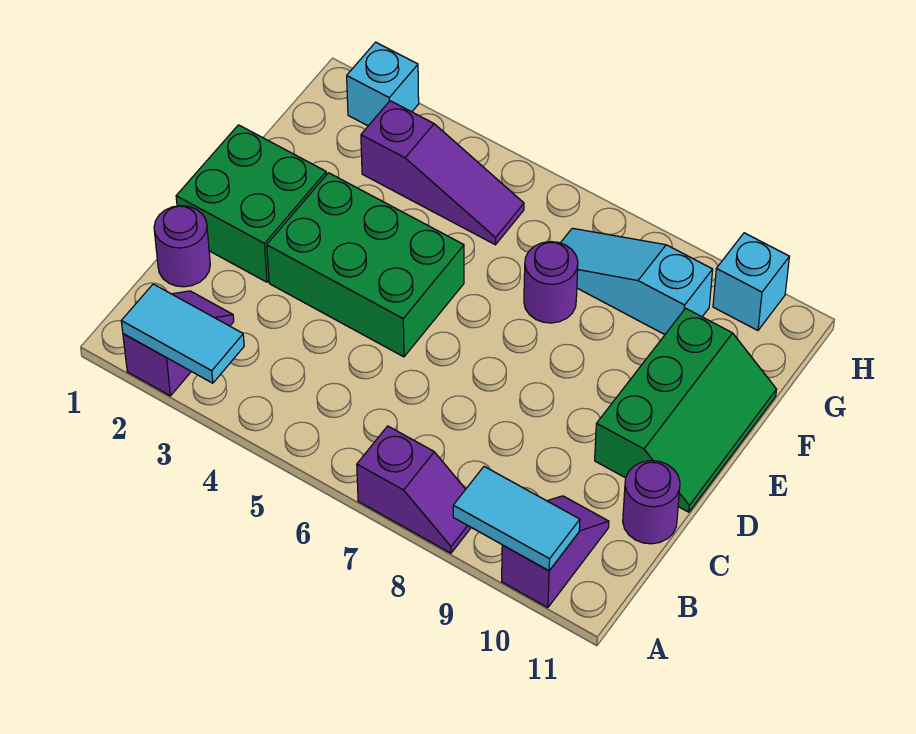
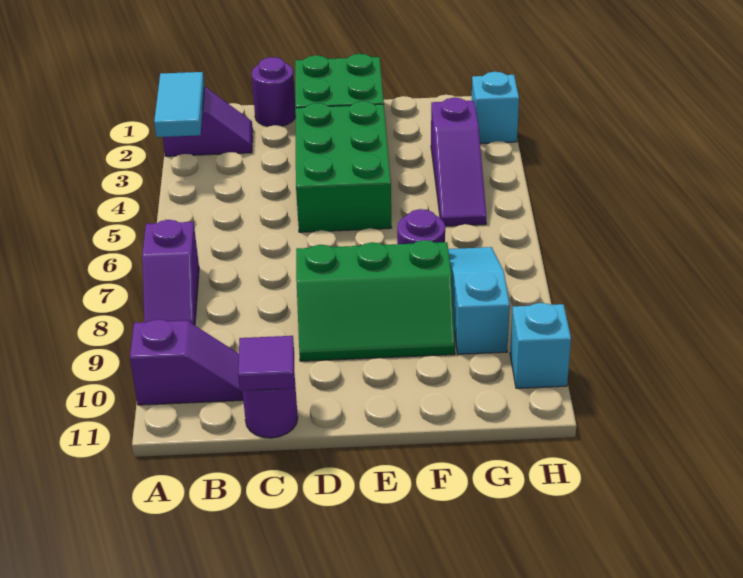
cyan tile A9:A10 level 2 -> none
none -> purple tile C11 level 2
green slope D10:F11 level 1 top 10 -> green slope D8:F9 level 1 top 8

